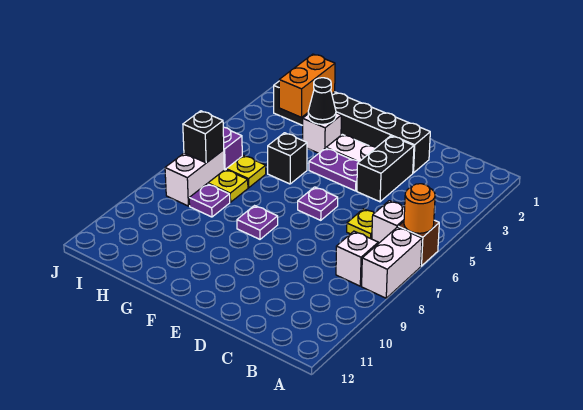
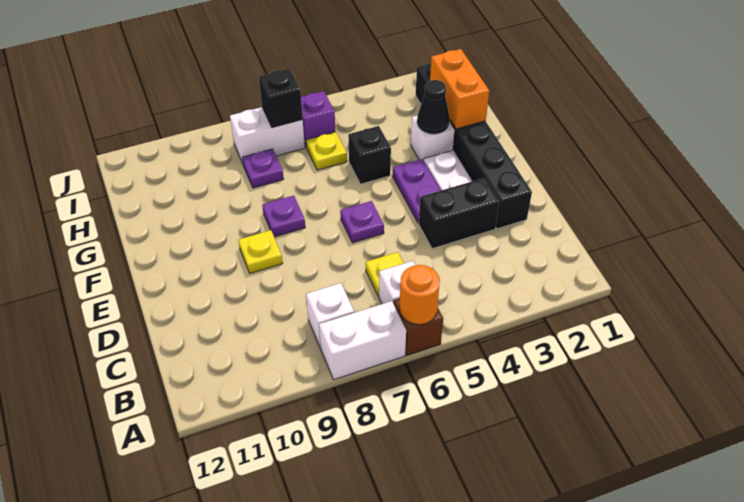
orange brick H2:H3 level 2 -> orange brick G2:H2 level 2
yellow plate H7 level 1 -> yellow plate E9 level 1

